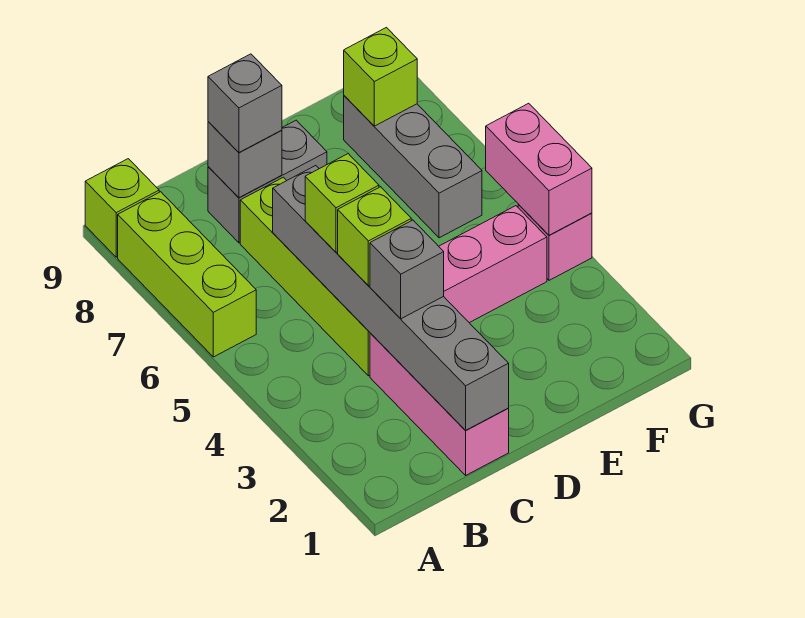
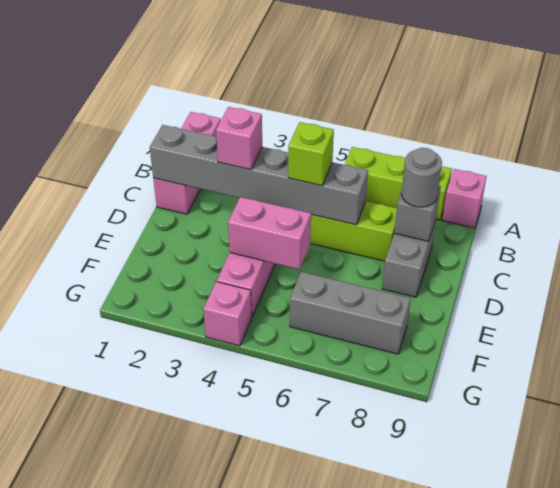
lime brick A9 level 1 -> pink brick A9 level 1
pink brick C1:C3 level 1 -> pink brick A1:C1 level 1
grey brick C3 level 3 -> pink brick C3 level 3
lime brick C4 level 3 -> none
grey brick C8 level 3 -> grey round brick C8 level 3
lime brick F8 level 2 -> none
pink brick G4:G5 level 2 -> pink brick E4:E5 level 2

